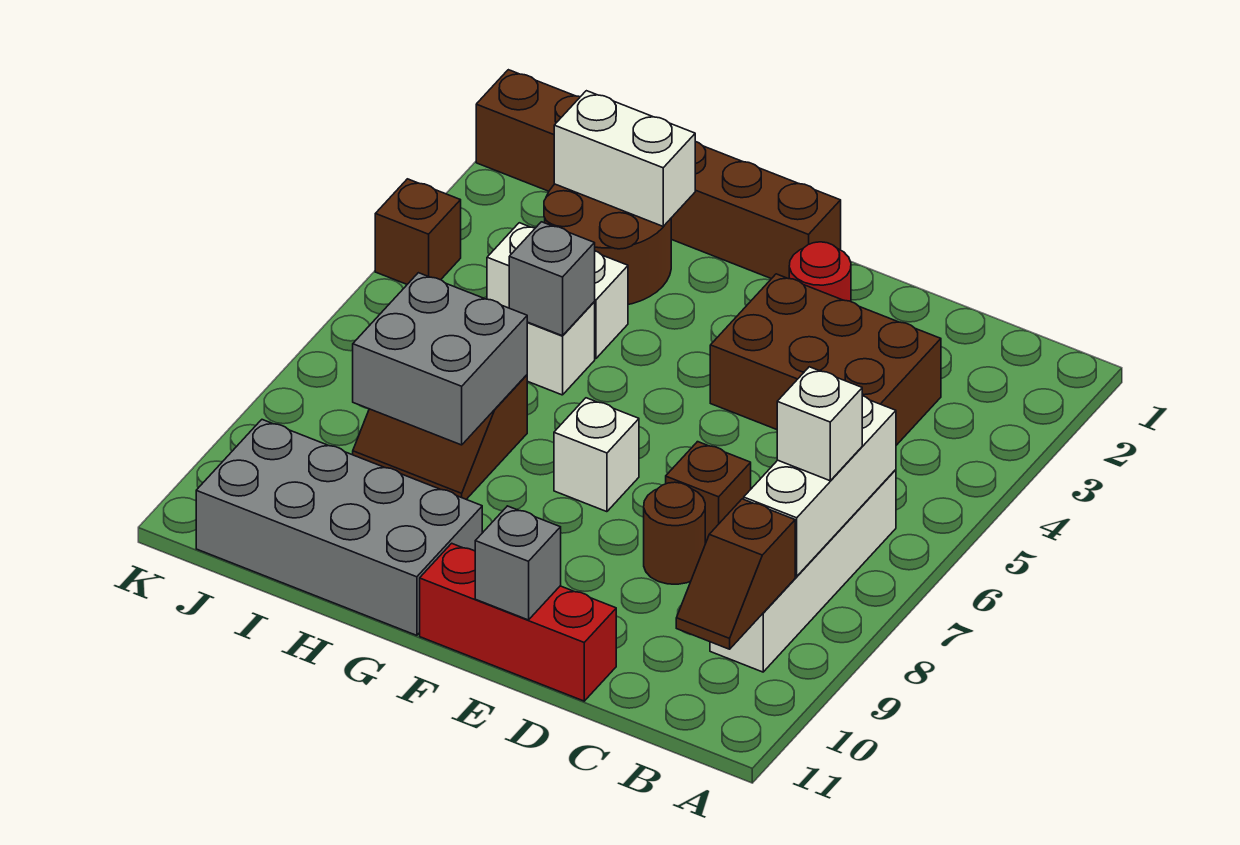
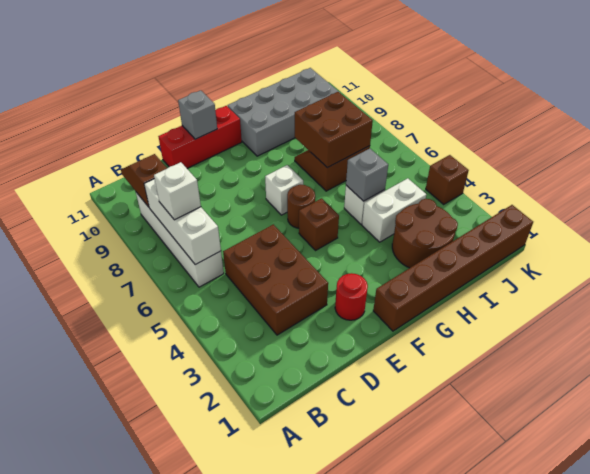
brown brick C3:E4 level 1 -> brown brick C3:D5 level 1
brown brick D7 level 1 -> brown brick F5 level 1
brown round brick D8 level 1 -> brown round brick F6 level 1
white brick H2:I2 level 2 -> none
grey brick H7:I8 level 2 -> brown brick H7:I8 level 2

